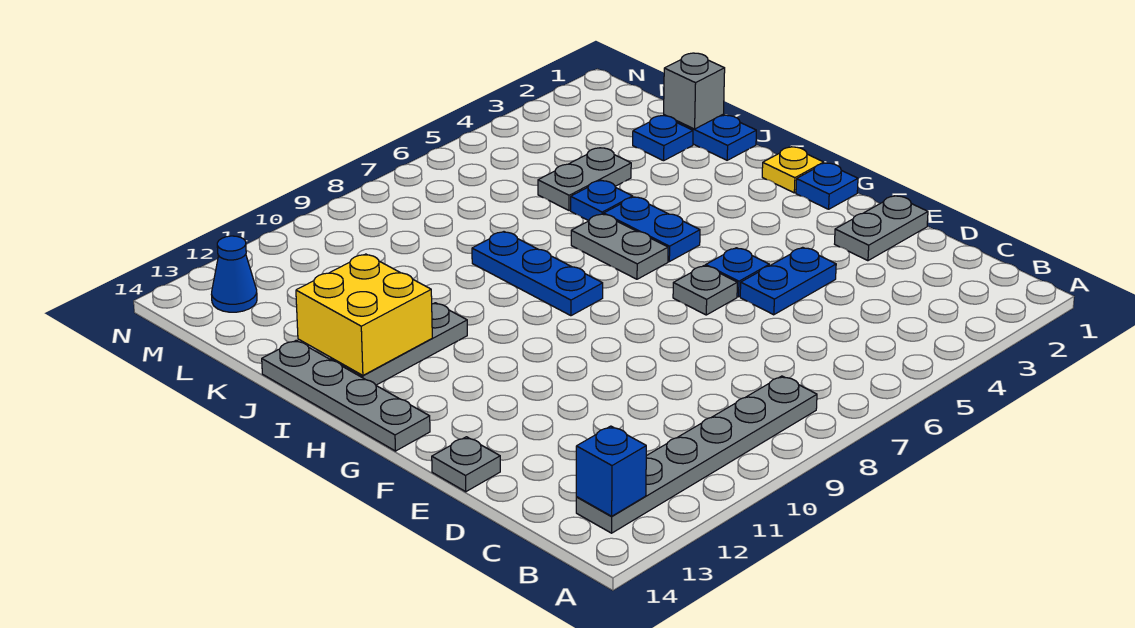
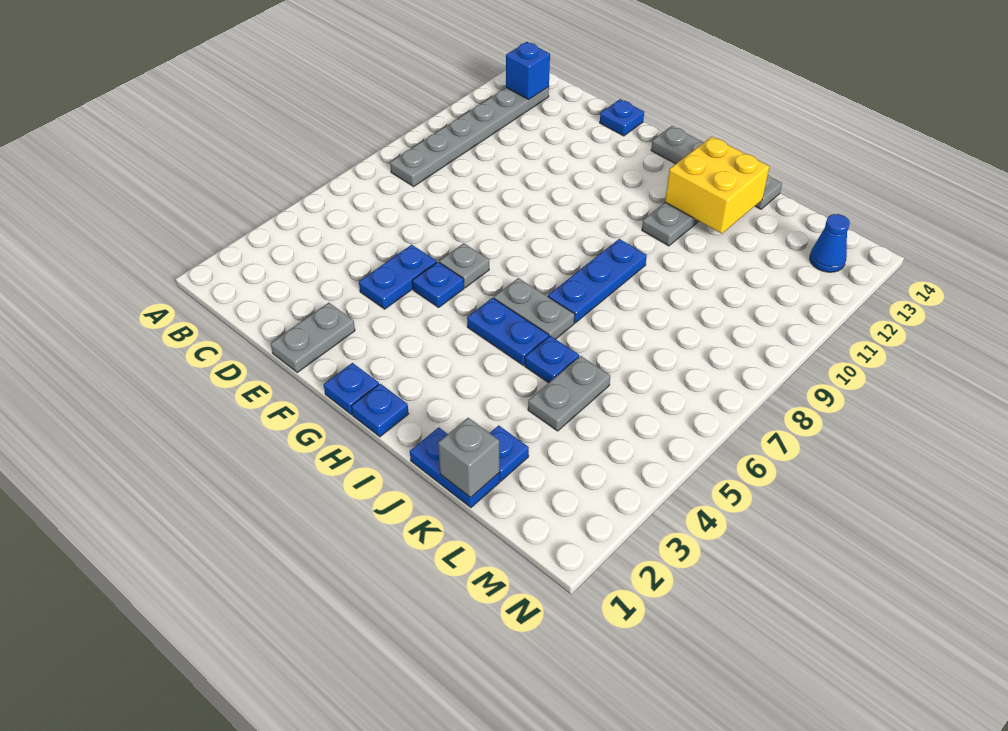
grey plate E14 level 1 -> blue plate E14 level 1
yellow plate H1 level 1 -> blue plate H1 level 1
blue plate H8:J8 level 1 -> blue plate I7:I9 level 1

